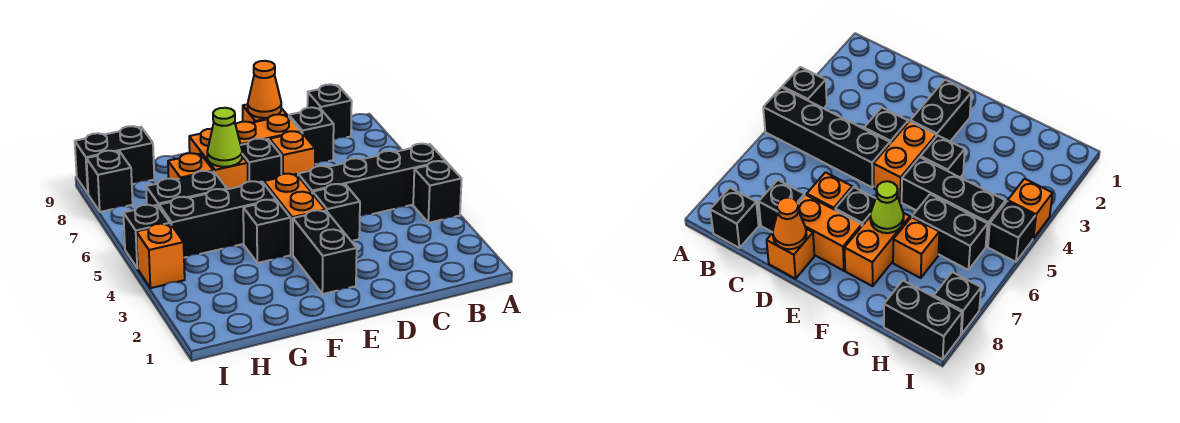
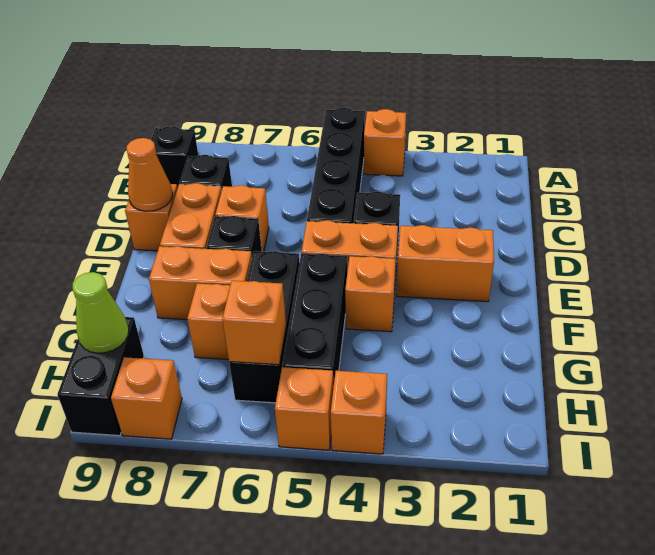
black brick A4 level 1 -> orange brick A4 level 1
black brick E2:E3 level 1 -> orange brick E2:E3 level 1
black brick F4 level 1 -> orange brick F4 level 1
lime cone F7 level 2 -> lime cone H9 level 2
black brick G6:H6 level 1 -> black brick F6:H6 level 1
none -> orange brick H6 level 2
black brick I5 level 1 -> orange brick I5 level 1
black brick I8 level 1 -> orange brick I8 level 1

